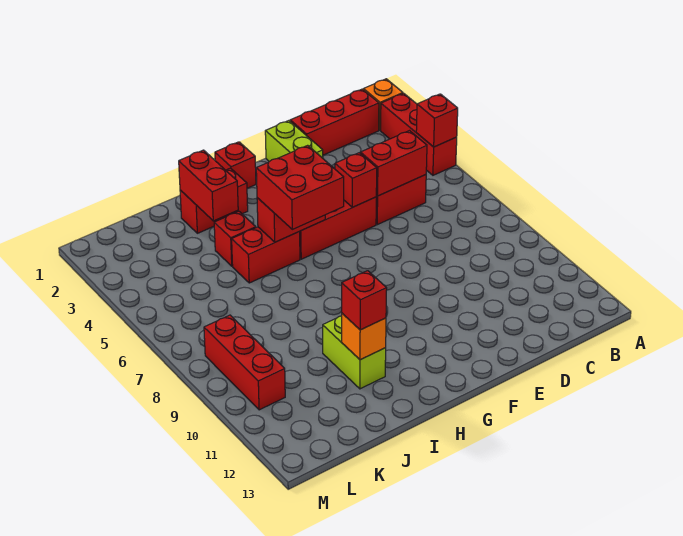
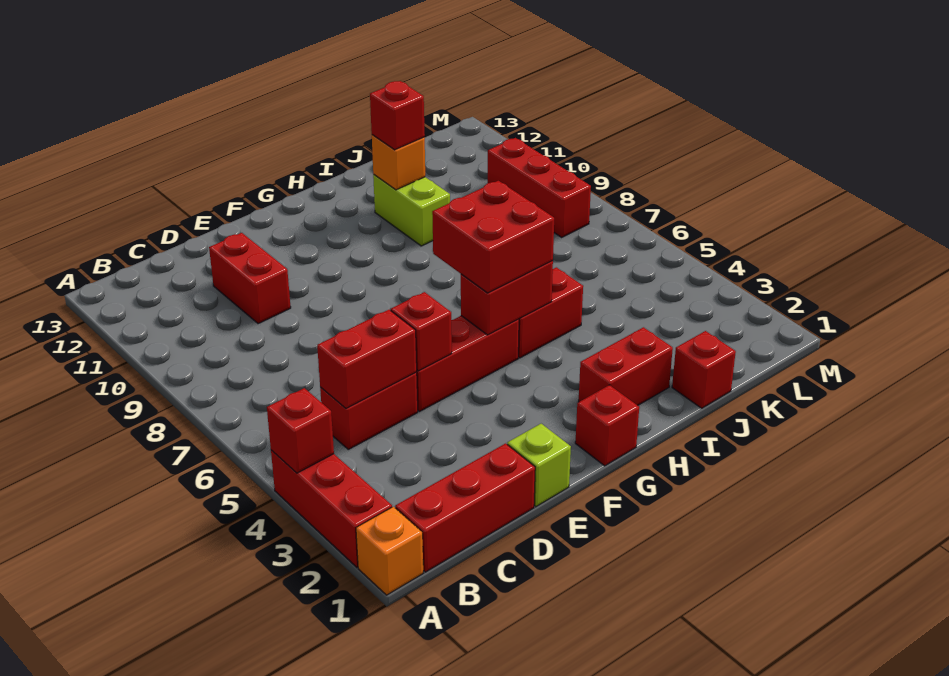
lime brick E1:E2 level 1 -> lime brick E1 level 1
red brick I2:I3 level 2 -> red brick D10:D11 level 1
red brick I4 level 1 -> red brick J1 level 1

